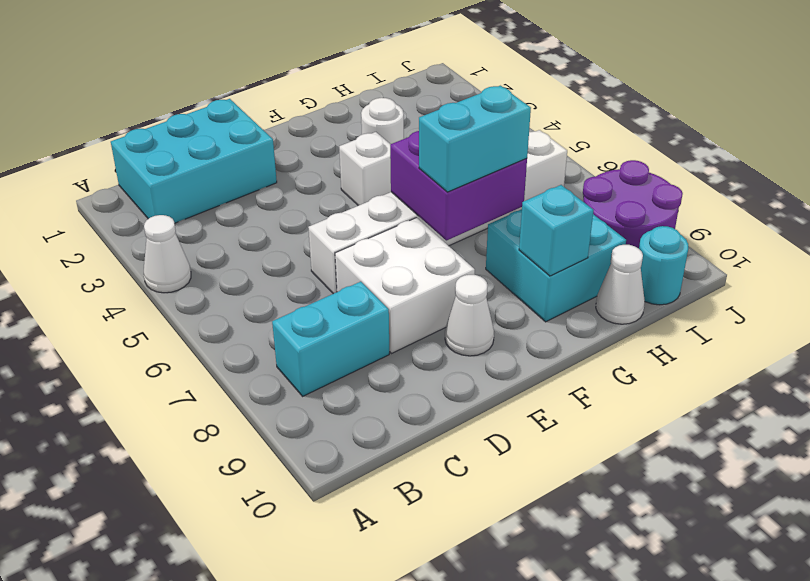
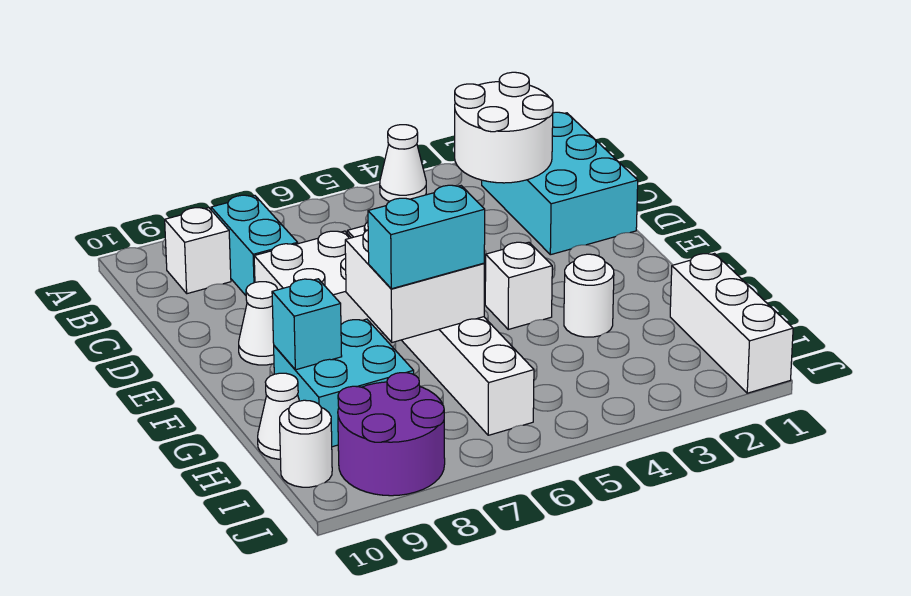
none -> white round brick B2:C3 level 2
none -> white brick B9 level 1
purple brick F6:G7 level 2 -> white brick F6:G7 level 2
cyan brick F7:G7 level 3 -> cyan brick G6:G7 level 3
none -> white brick H1:J1 level 1
cyan round brick I10 level 1 -> white round brick I10 level 1

